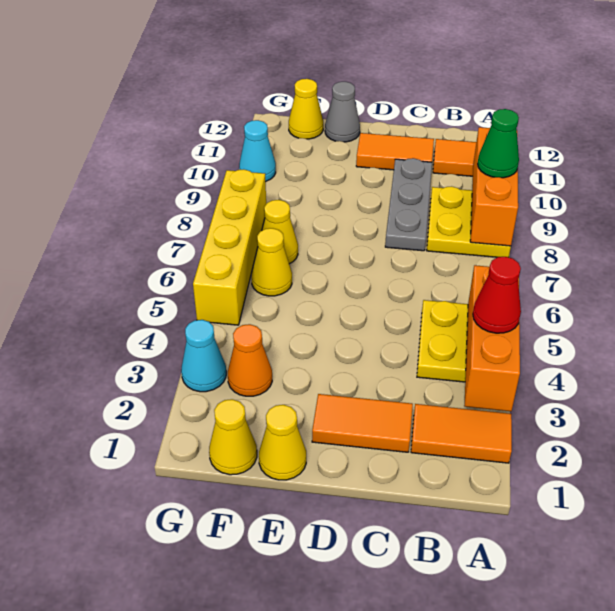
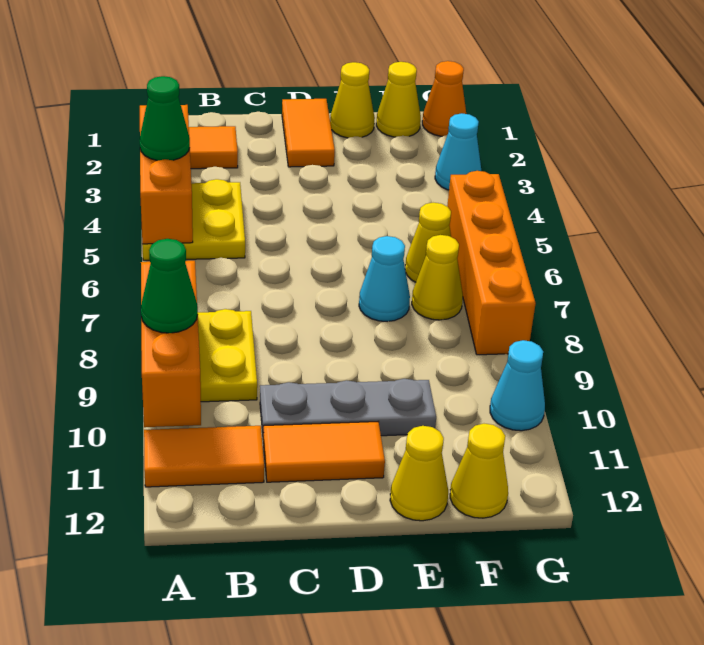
red cone A4 level 3 -> green cone A4 level 3
orange tile C2:D2 level 1 -> orange tile D1:D2 level 1
grey plate C8:C10 level 1 -> grey plate C10:E10 level 1
none -> cyan cone E7 level 1
grey cone E12 level 1 -> yellow cone E12 level 1
orange cone F3 level 1 -> orange cone G1 level 1
yellow brick G5:G8 level 1 -> orange brick G5:G8 level 1

